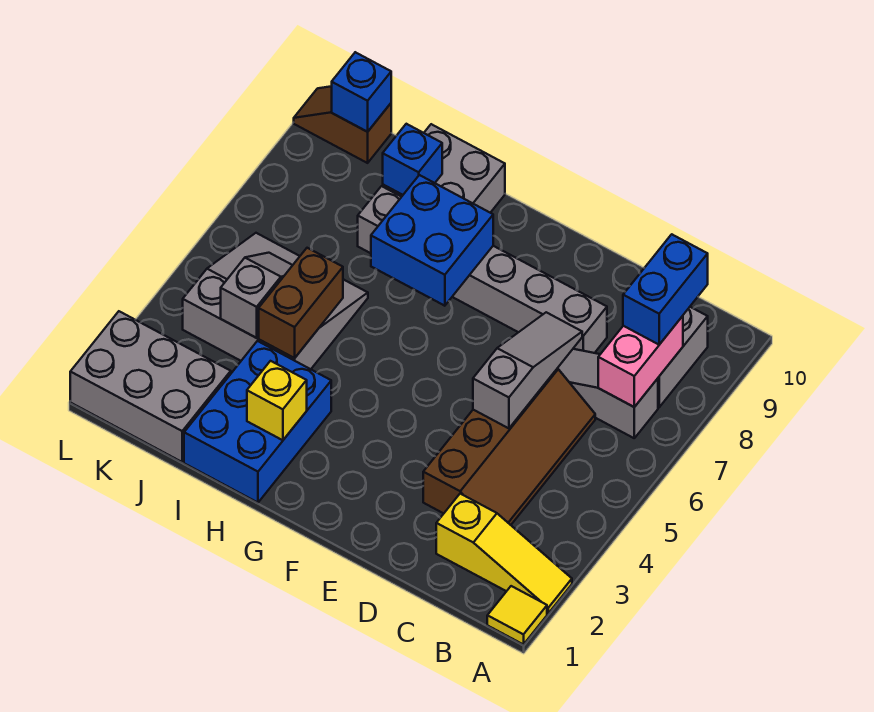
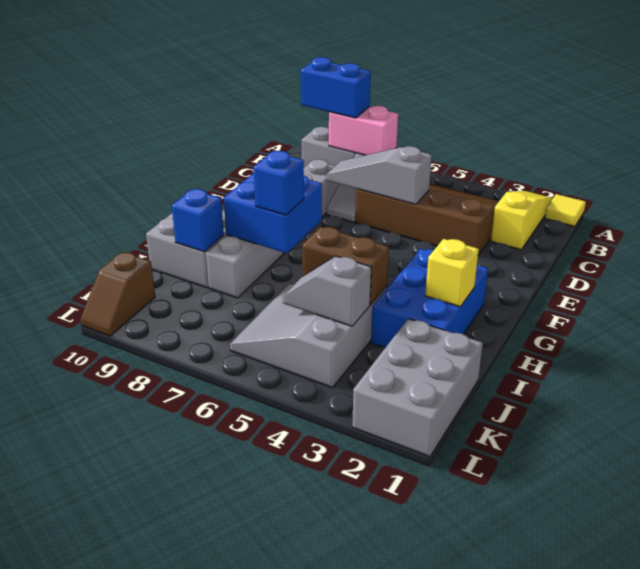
brown slope C3:D6 level 1 top D -> brown slope B3:D6 level 1 top D
blue brick H1:I3 level 1 -> blue brick G2:I3 level 1
blue brick K10 level 2 -> blue brick H7 level 3

